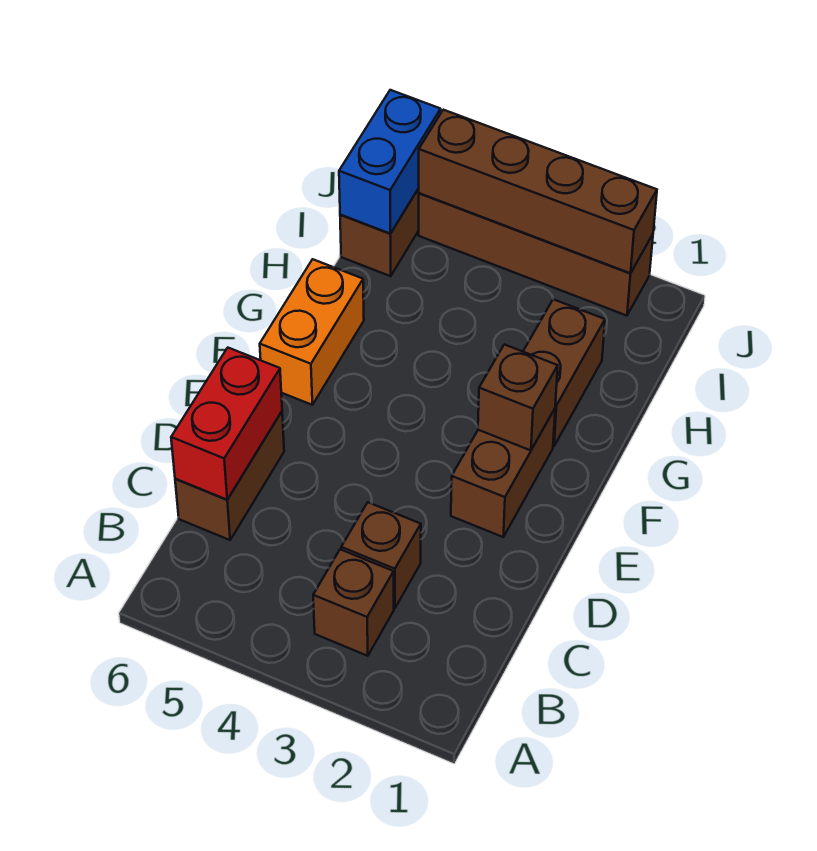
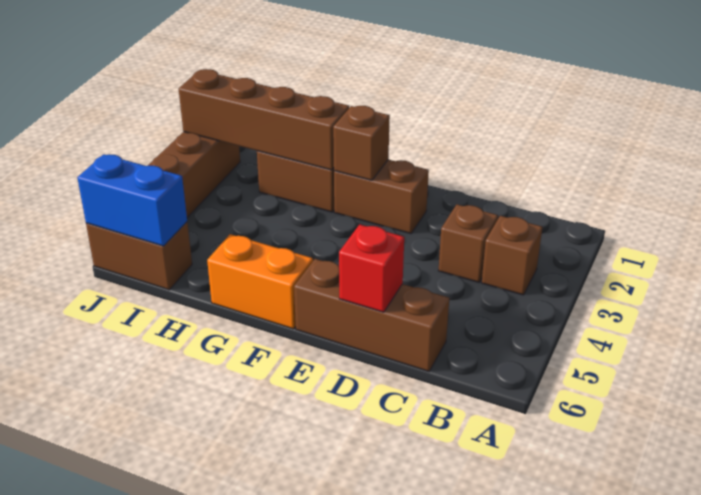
brown brick C6:D6 level 1 -> brown brick C6:E6 level 1
red brick C6:D6 level 2 -> red brick D6 level 2
brown brick J2:J5 level 2 -> brown brick G2:J2 level 2

